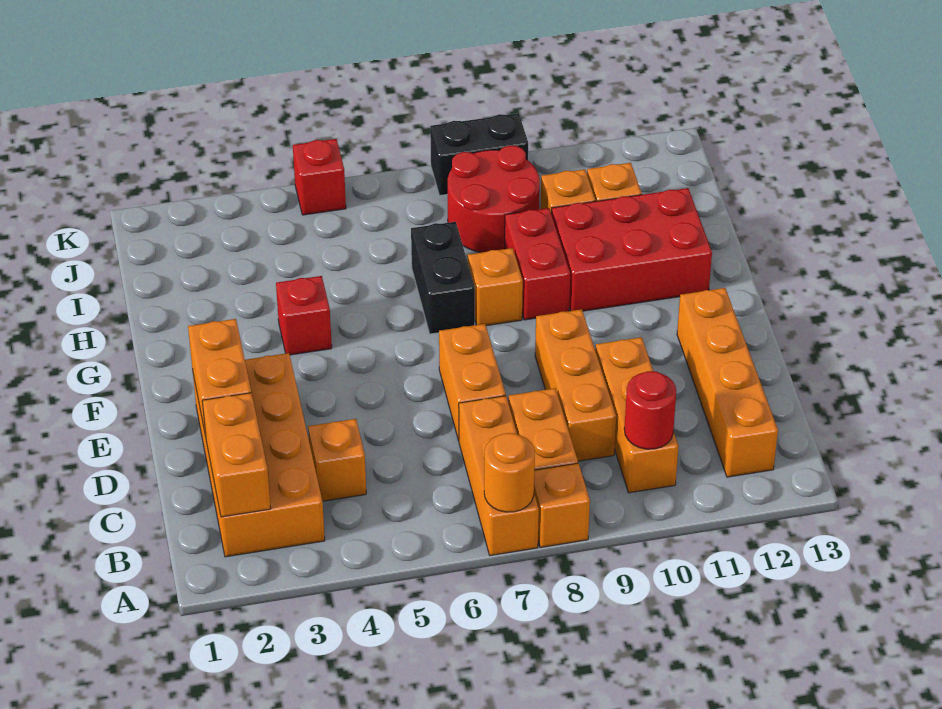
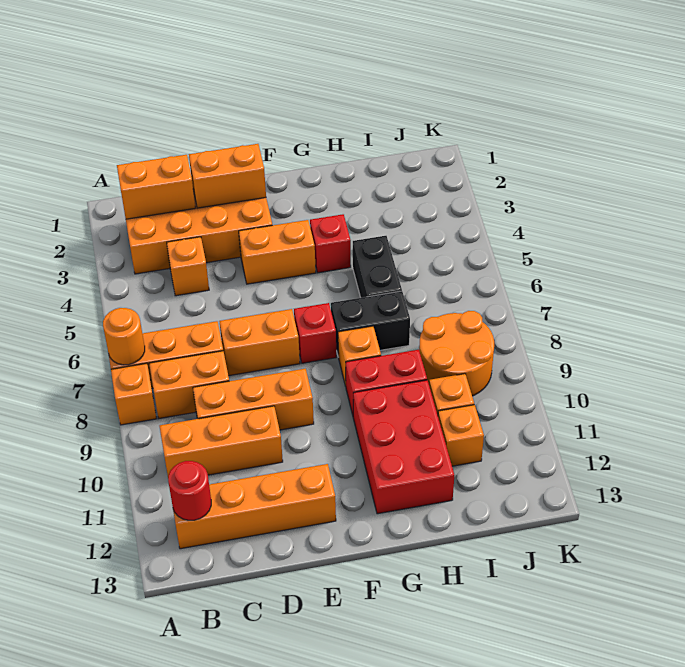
red round brick B10 level 2 -> red round brick B12 level 2
none -> orange brick E4:F4 level 1
red round brick I8:J9 level 1 -> orange round brick I8:J9 level 1
red brick K5 level 1 -> red brick F7 level 1
black brick K8:K9 level 1 -> black brick H5:H6 level 1

